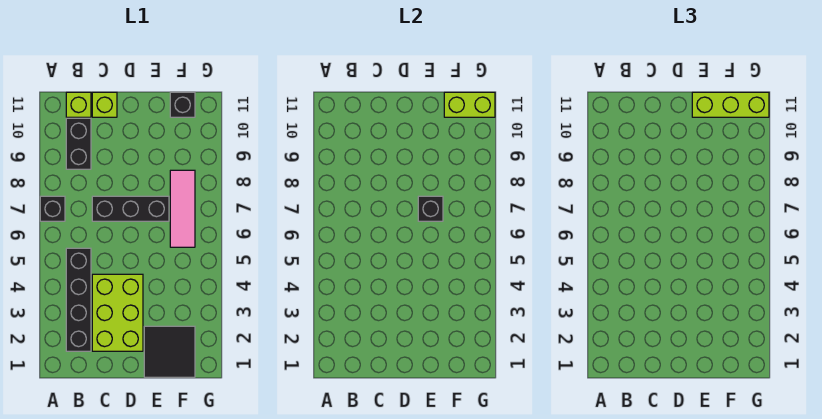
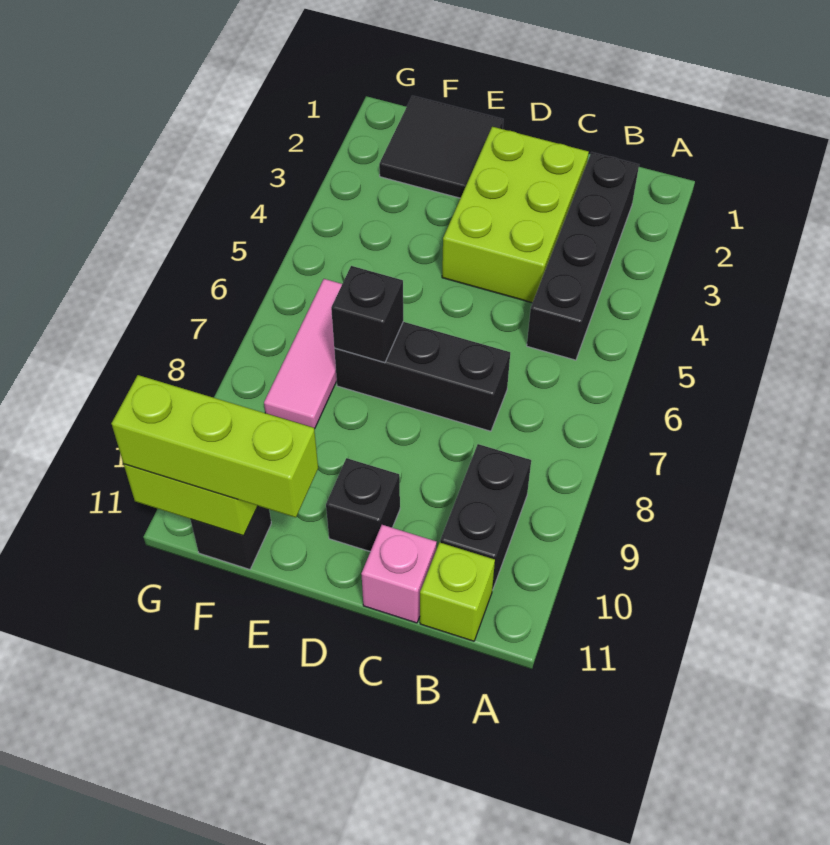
black brick A7 level 1 -> black brick D10 level 1
lime brick C11 level 1 -> pink brick C11 level 1

